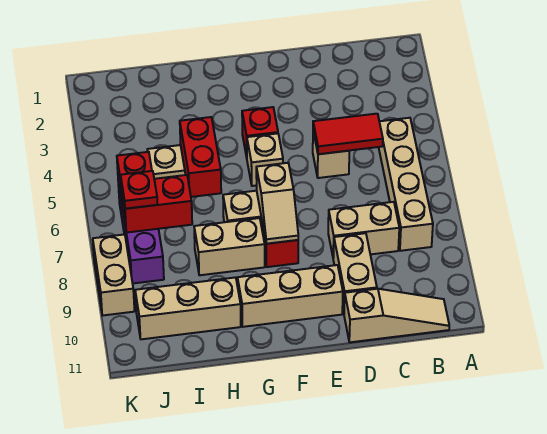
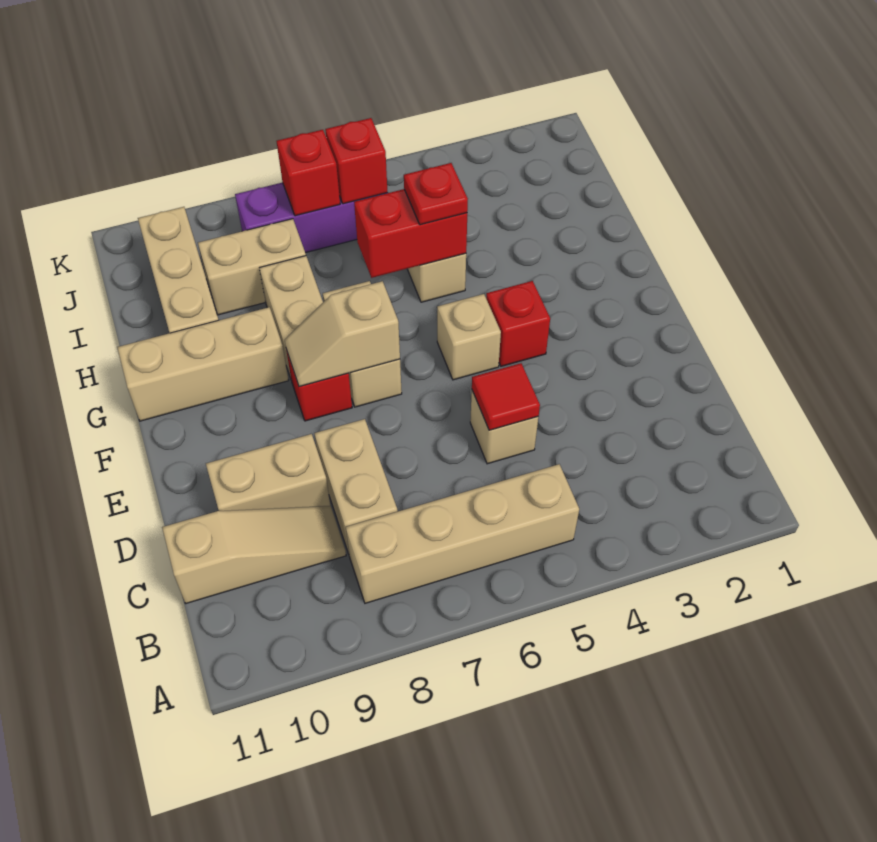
tan slope B11:D11 level 1 top D -> tan slope C9:C11 level 1 top 11
red tile C5:D5 level 2 -> red tile D5 level 2
tan brick E10:G10 level 1 -> tan brick G9:G11 level 1
red brick I7:J7 level 2 -> red brick J7 level 2
red plate J7 level 3 -> red plate H5 level 3
tan brick K8:K9 level 1 -> tan brick I8:I9 level 1

